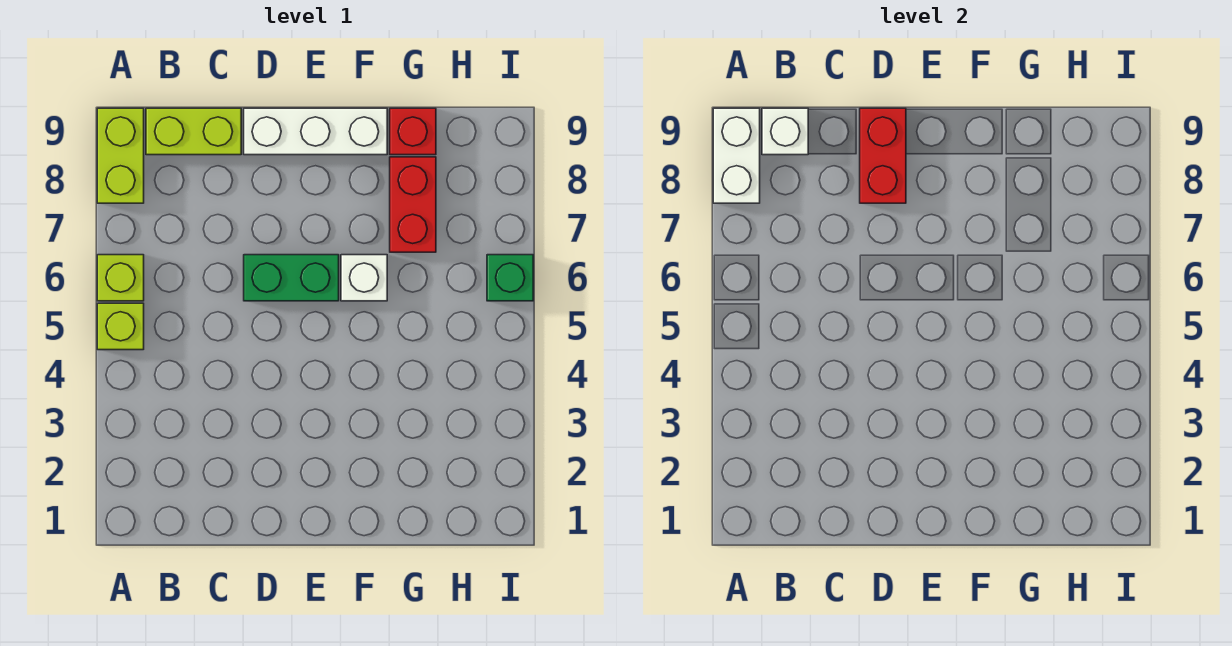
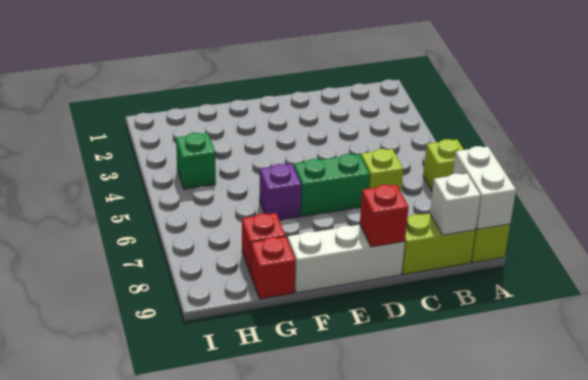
lime brick A5 level 1 -> lime brick C6 level 1
red brick D8:D9 level 2 -> red brick D9 level 2
white brick F6 level 1 -> purple brick F6 level 1
red brick G7:G8 level 1 -> red brick G8 level 1
green brick I6 level 1 -> green brick H4 level 1

